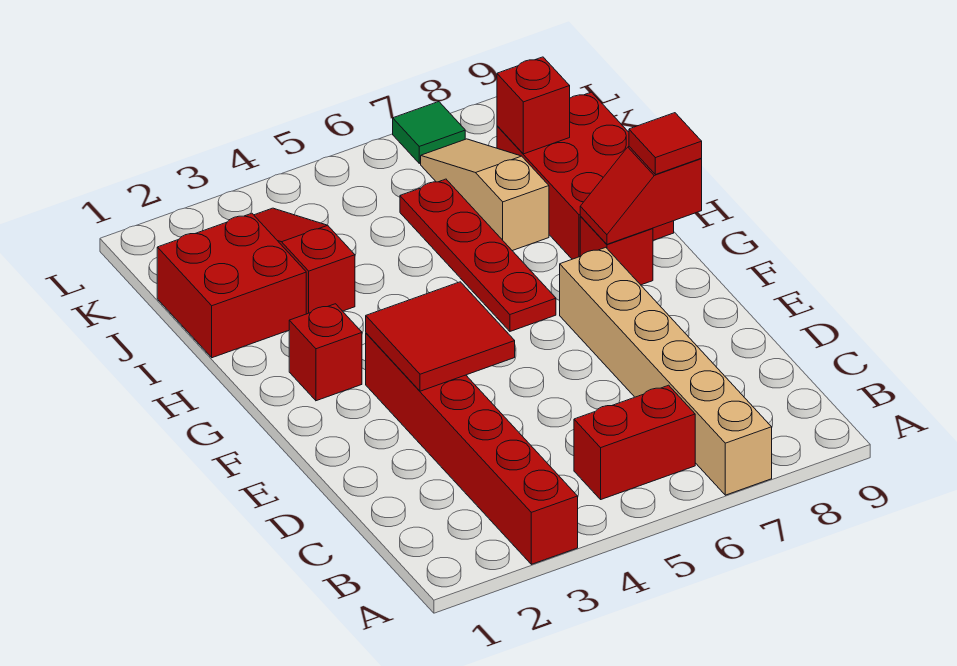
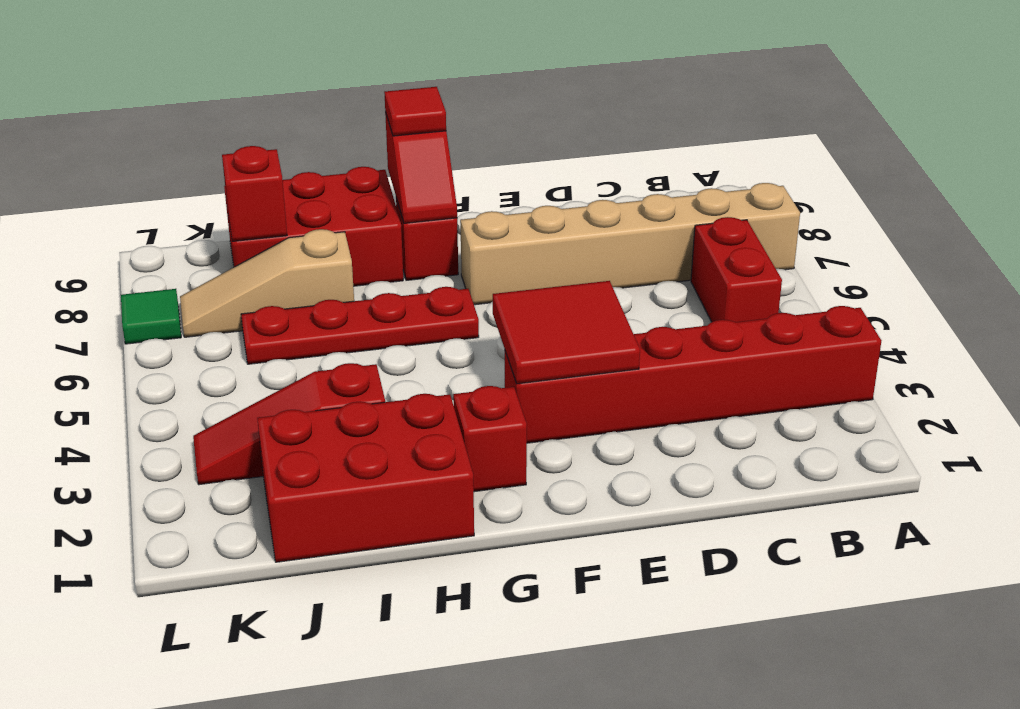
red brick I1:J2 level 1 -> red brick H1:J2 level 1

